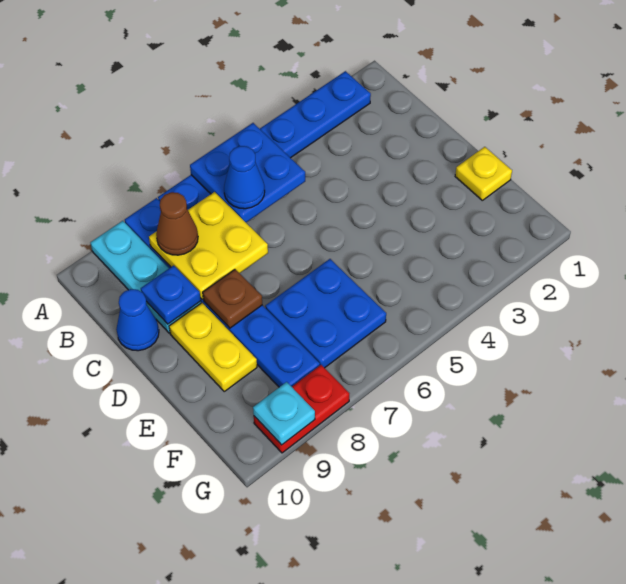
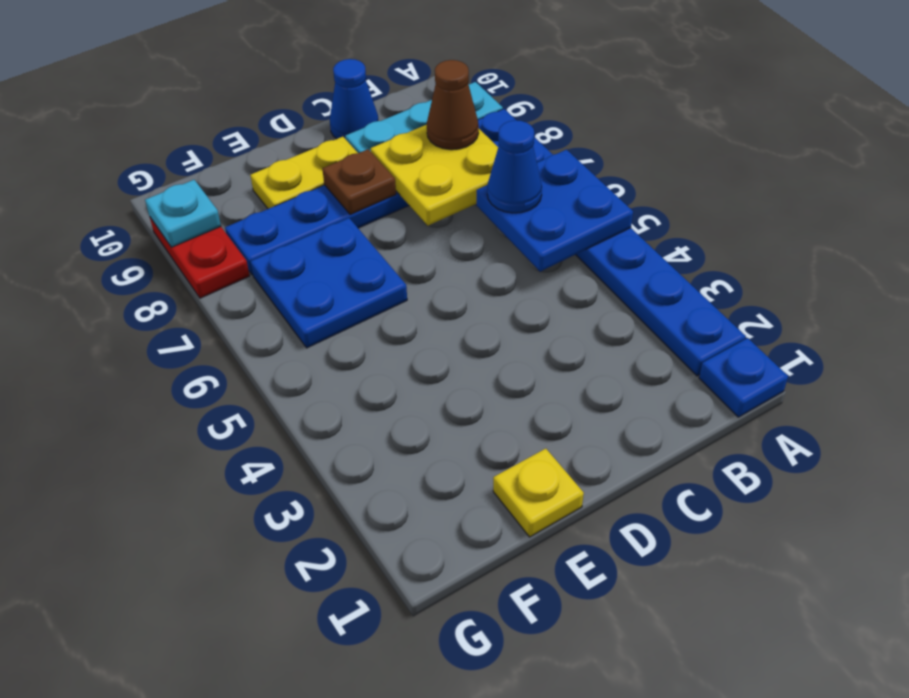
blue plate C9 level 2 -> blue plate A1 level 1

